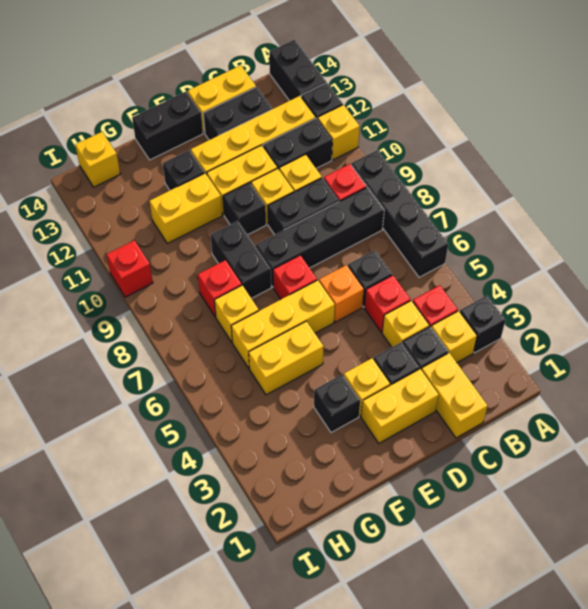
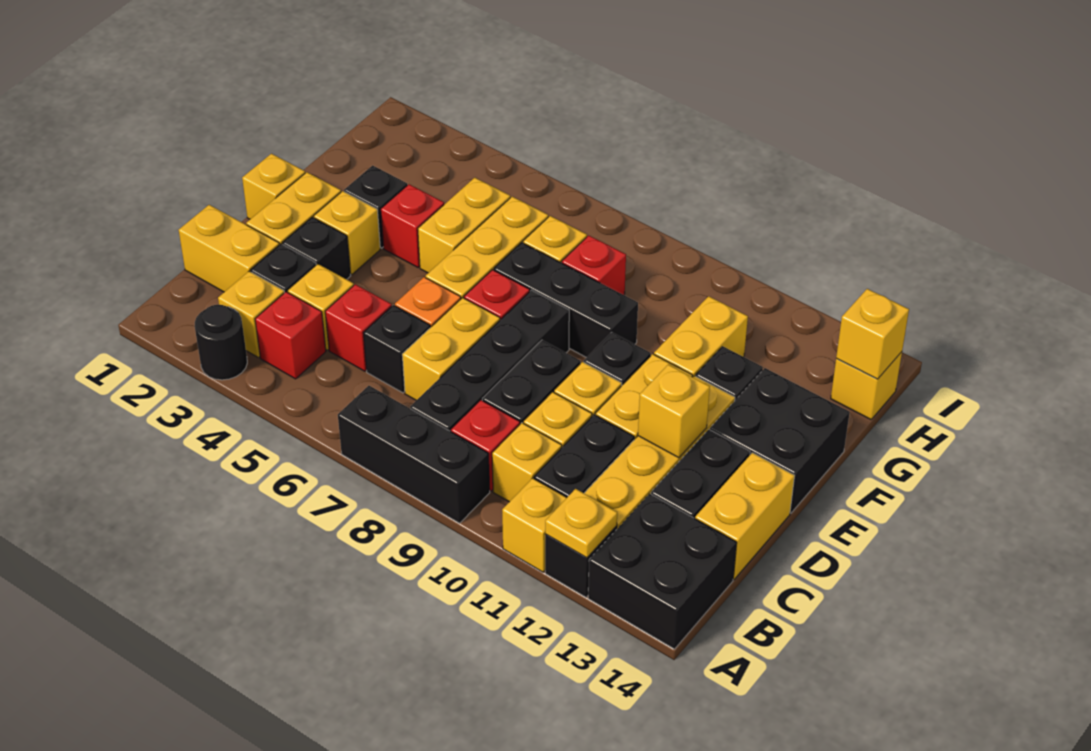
black brick A3 level 1 -> black round brick A3 level 1
black brick A6:A9 level 1 -> black brick A7:A9 level 1
none -> yellow plate A12 level 2
black brick A13:A14 level 1 -> black brick A13:B14 level 1
none -> yellow brick B10 level 1
none -> yellow brick C7:D7 level 1
none -> yellow brick D12 level 2
none -> yellow brick E1 level 1
black brick E14:F14 level 1 -> black brick E13:F14 level 1
black brick F8:F9 level 1 -> black brick F7:F9 level 1
none -> yellow brick H14 level 2
red brick I10 level 1 -> red brick F4 level 1

